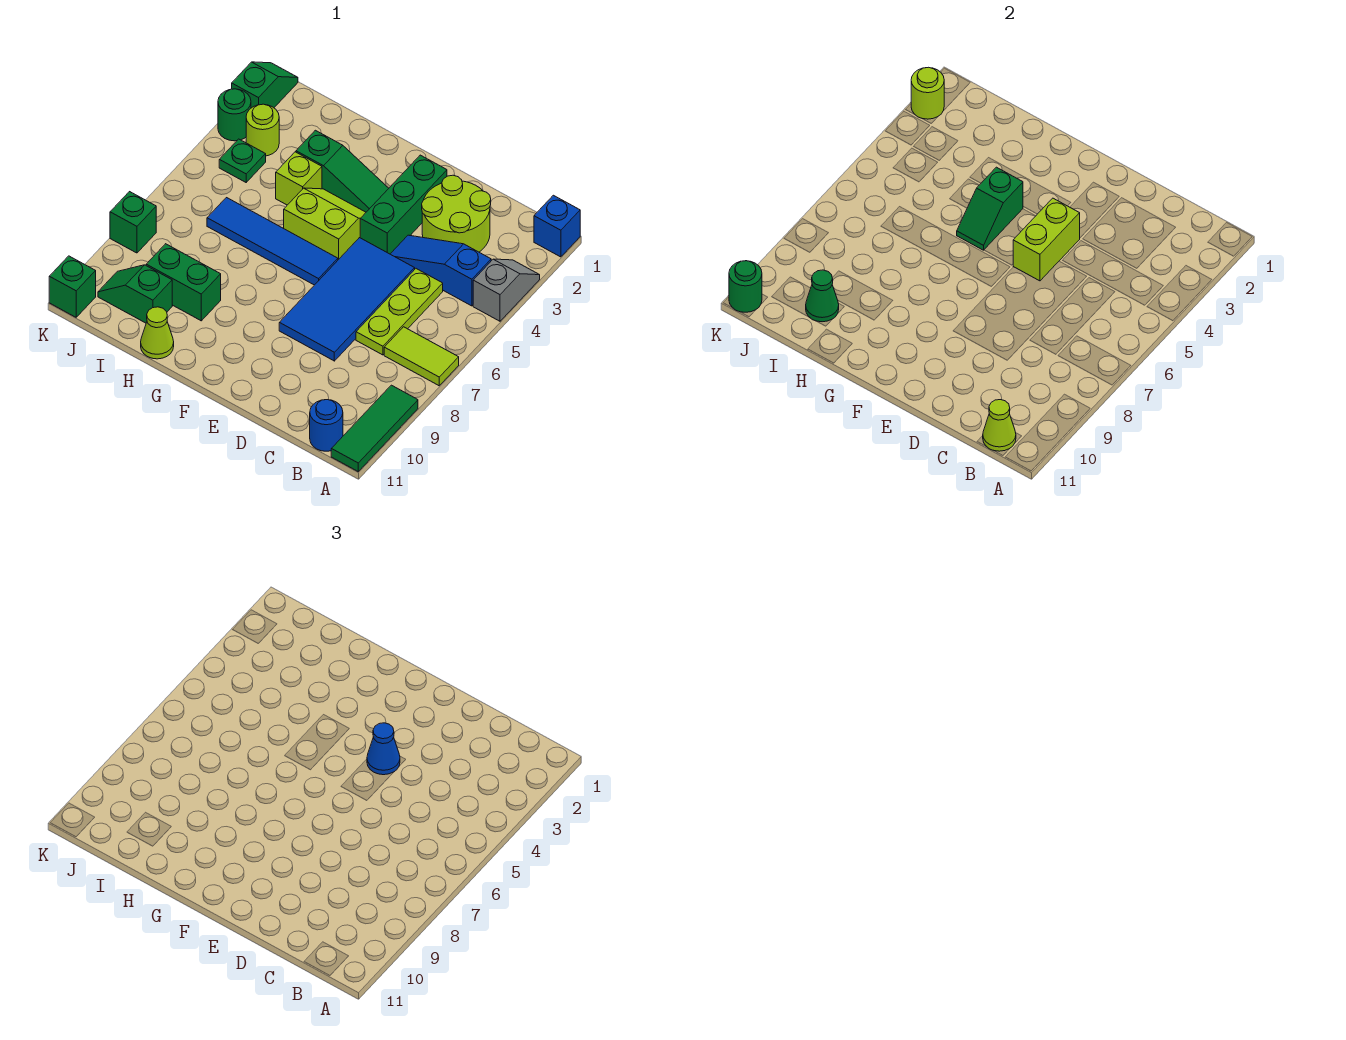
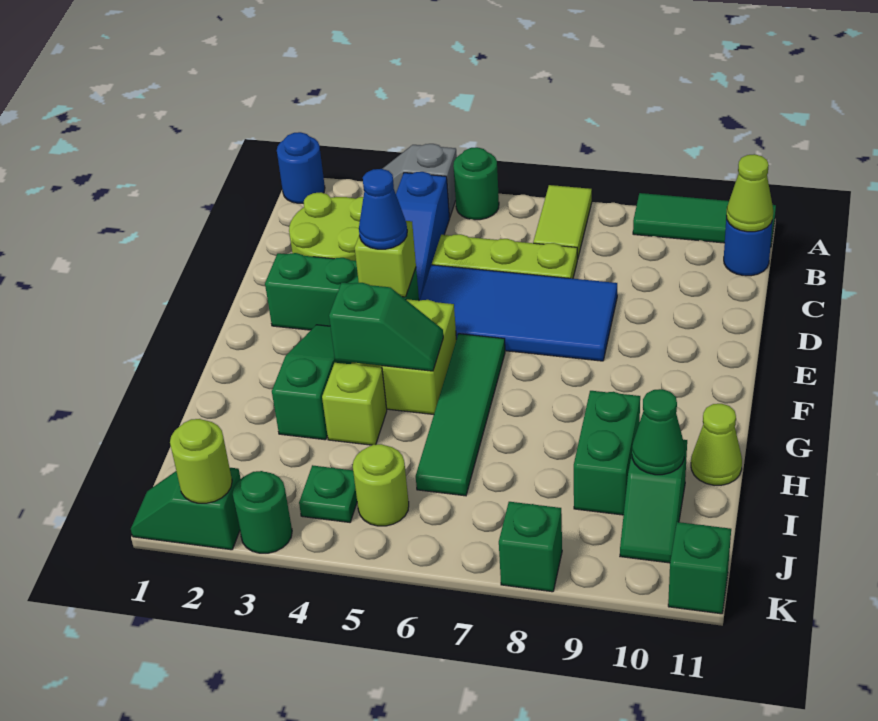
blue brick A1 level 1 -> blue round brick A1 level 1
lime brick E4:E5 level 2 -> lime brick E4 level 2
blue tile F6:I6 level 1 -> green tile F6:I6 level 1
lime round brick J3 level 1 -> lime round brick J5 level 1
green round brick K11 level 2 -> green round brick A5 level 1

